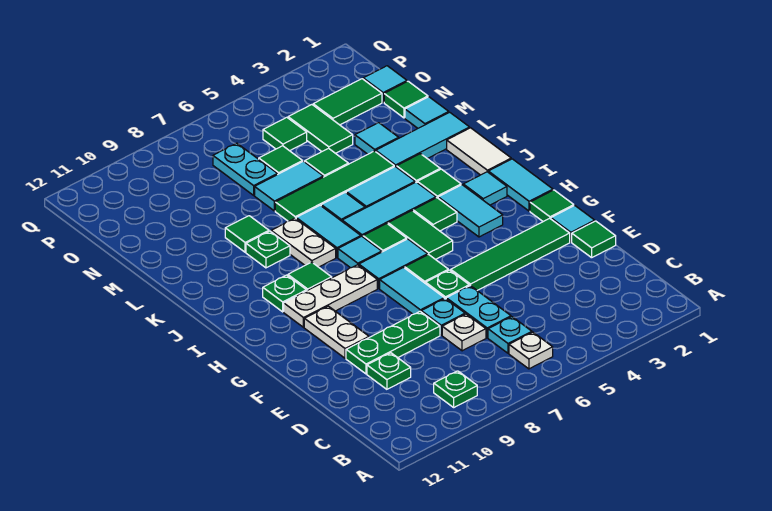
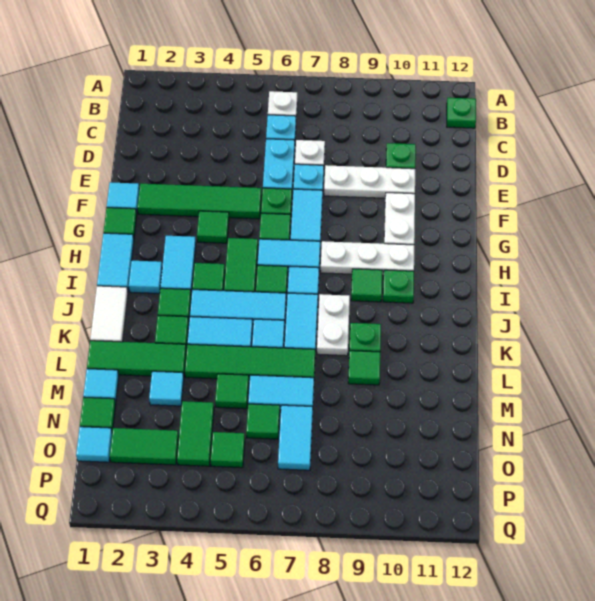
green plate B9 level 1 -> green plate B12 level 1
green tile E1 level 1 -> green tile G4 level 1
green plate E8:E10 level 1 -> white plate E8:E10 level 1
cyan tile L1:L3 level 1 -> green tile L1:L3 level 1
cyan plate N7:O7 level 1 -> cyan tile N7:O7 level 1

